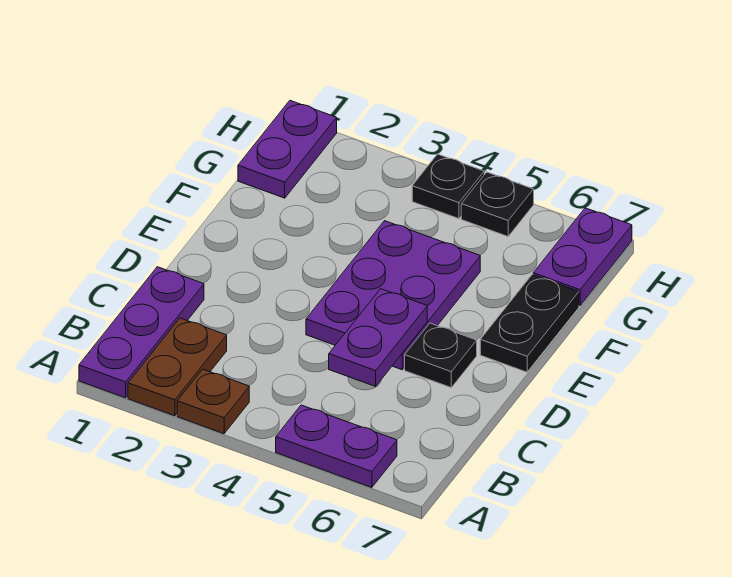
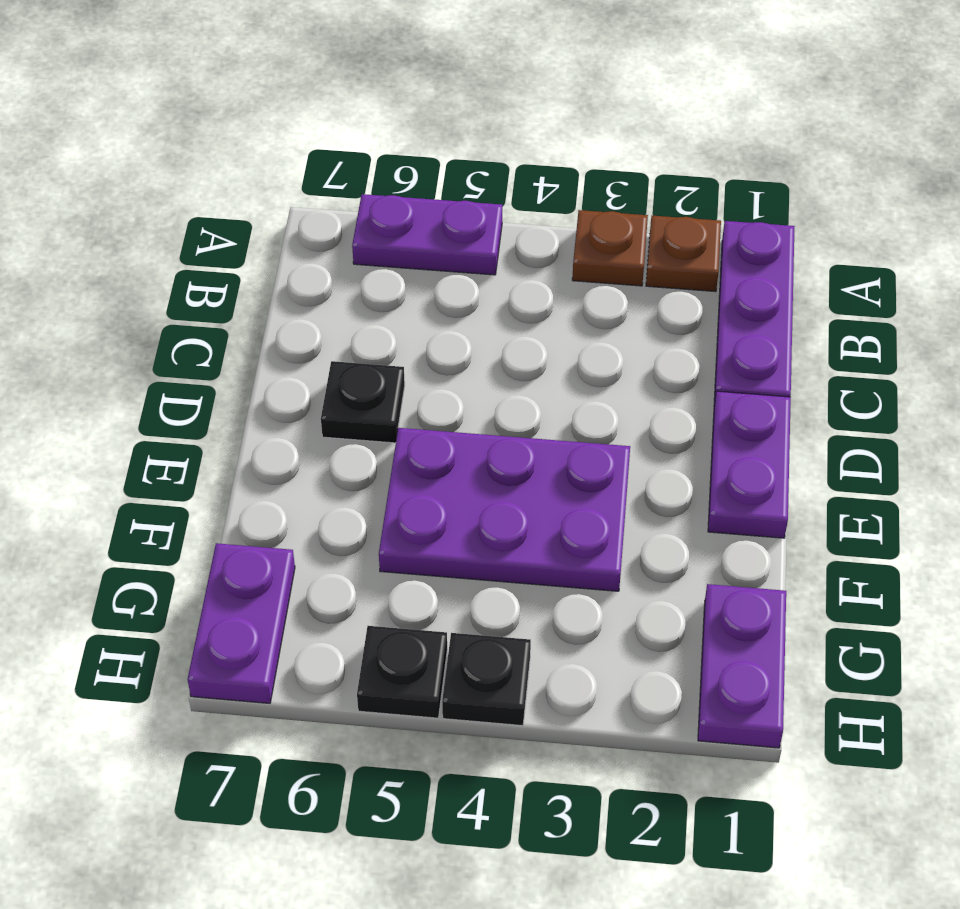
brown plate A2:B2 level 1 -> brown plate A2 level 1
purple plate C5:D5 level 2 -> purple plate D1:E1 level 1
purple plate D4:F5 level 1 -> purple plate E3:F5 level 1
black plate E7:F7 level 1 -> none

